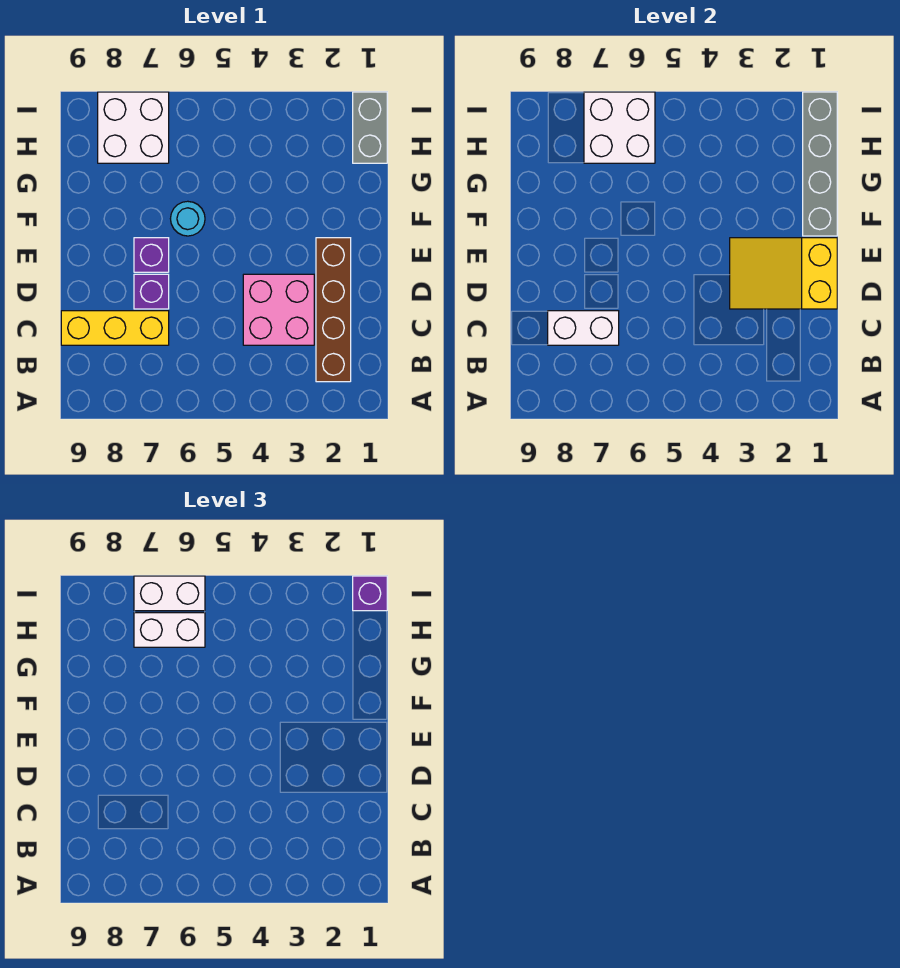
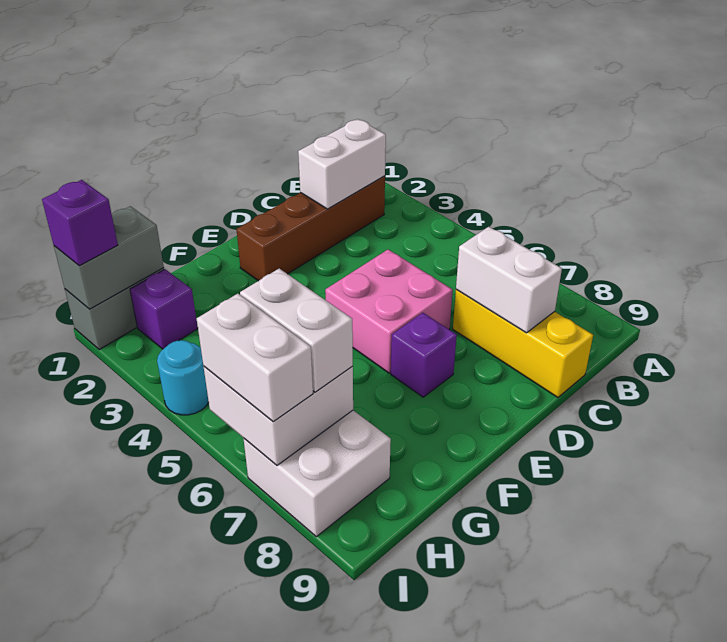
none -> white brick B2:C2 level 2
pink brick C3:D4 level 1 -> pink brick D5:E6 level 1
yellow slope D1:E3 level 2 top 1 -> none
purple brick D7 level 1 -> purple brick H2 level 1
grey brick F1:I1 level 2 -> grey brick H1:I1 level 2
cyan round brick F6 level 1 -> cyan round brick I4 level 1

